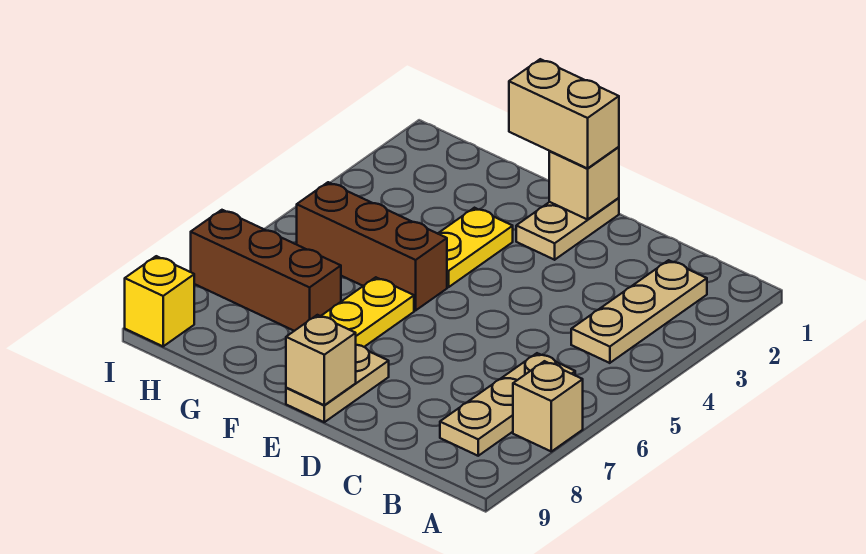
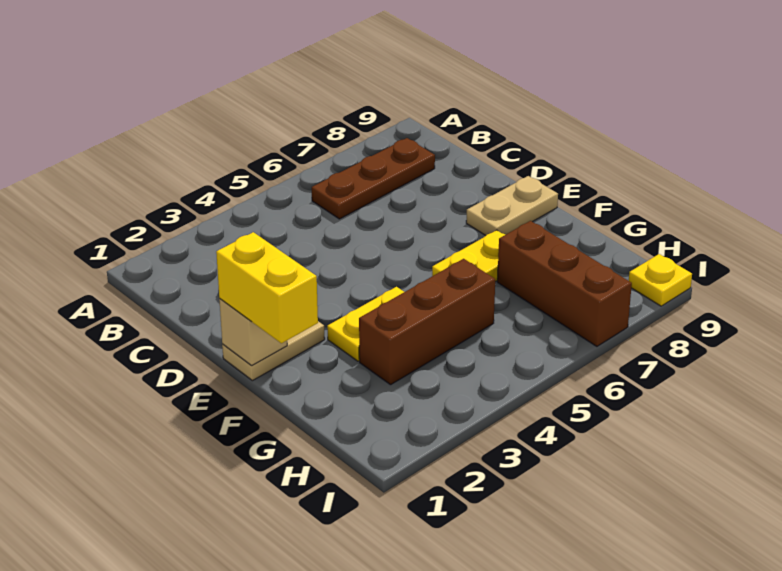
tan brick A7 level 1 -> none
tan plate B2:B4 level 1 -> none
tan plate B6:B8 level 1 -> brown plate B6:B8 level 1
tan brick E1:F1 level 3 -> yellow brick E1:F1 level 3
tan brick E9 level 2 -> none
brown brick F5:H5 level 1 -> brown brick G3:G5 level 1
yellow brick I9 level 1 -> yellow plate I9 level 1

